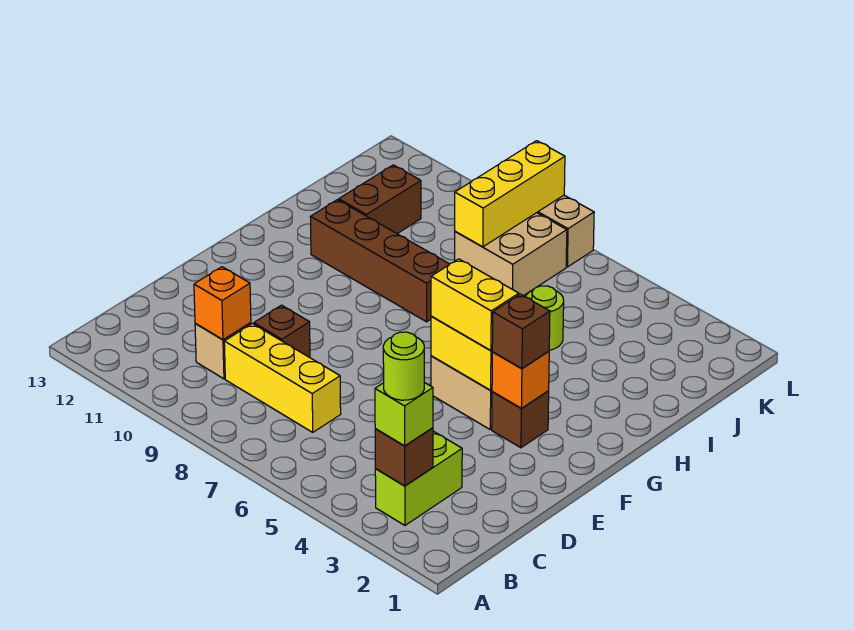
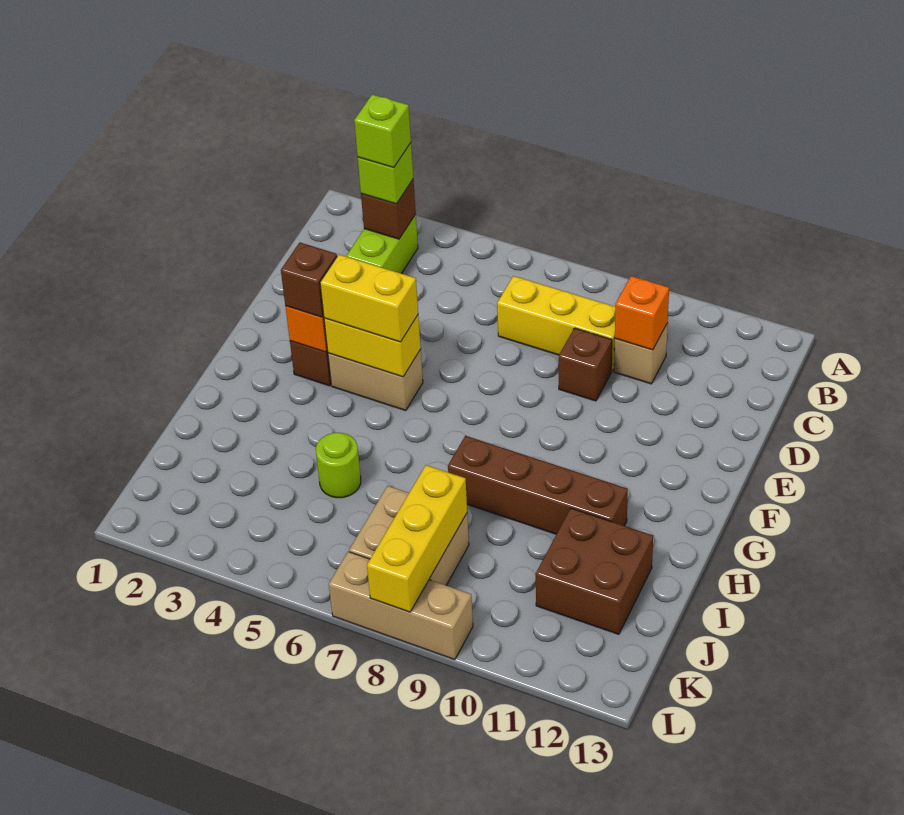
lime round brick B3 level 4 -> lime brick B3 level 4
brown brick I11:J11 level 1 -> brown brick I11:J12 level 1

